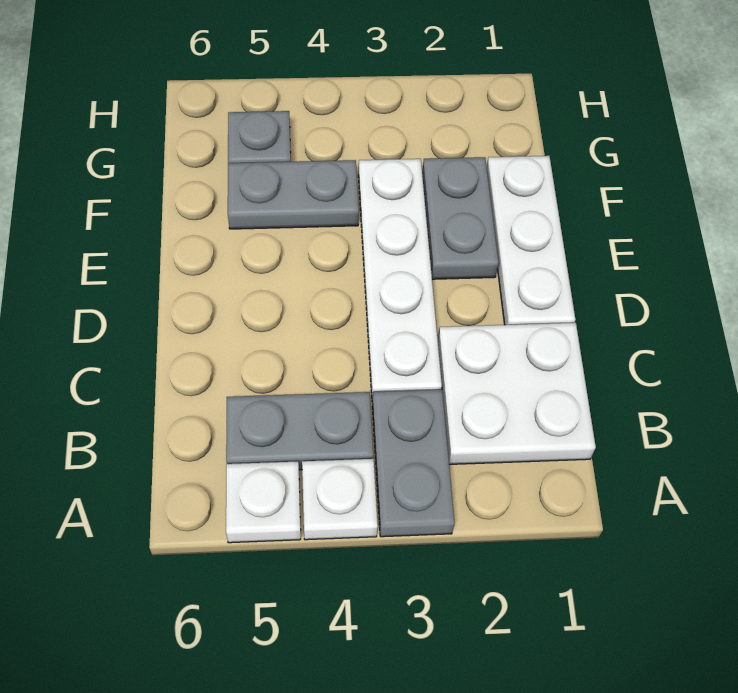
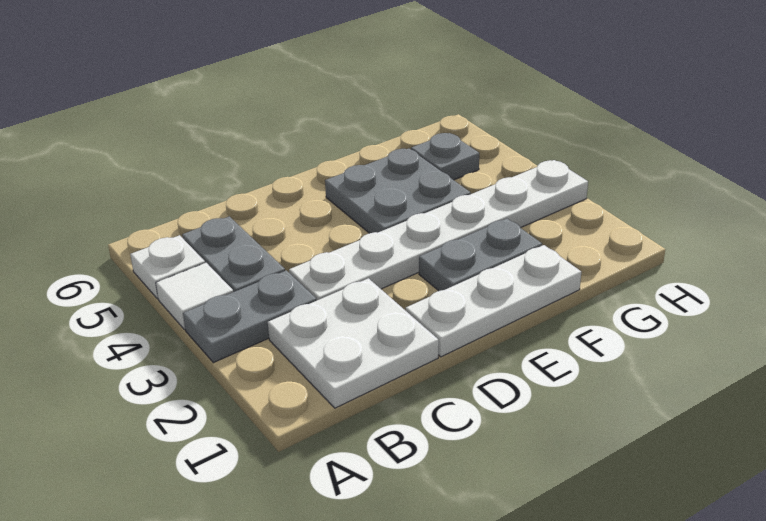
white plate A4 level 1 -> white tile A4 level 1
white plate C3:F3 level 1 -> white plate C3:H3 level 1
grey plate F4:F5 level 1 -> grey plate E4:F5 level 1

